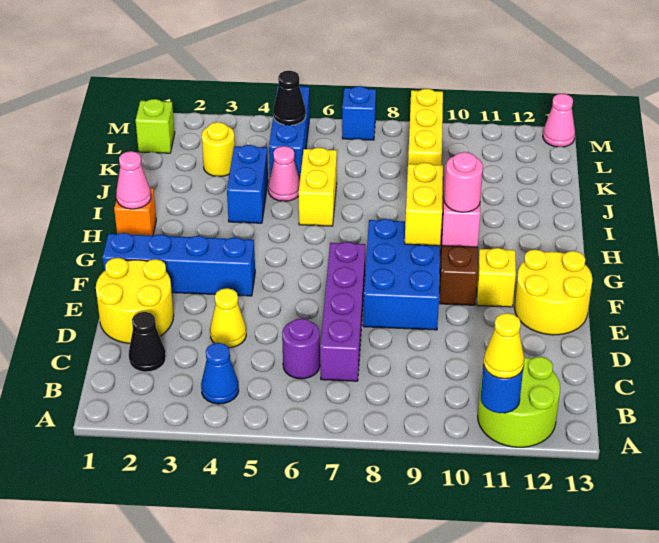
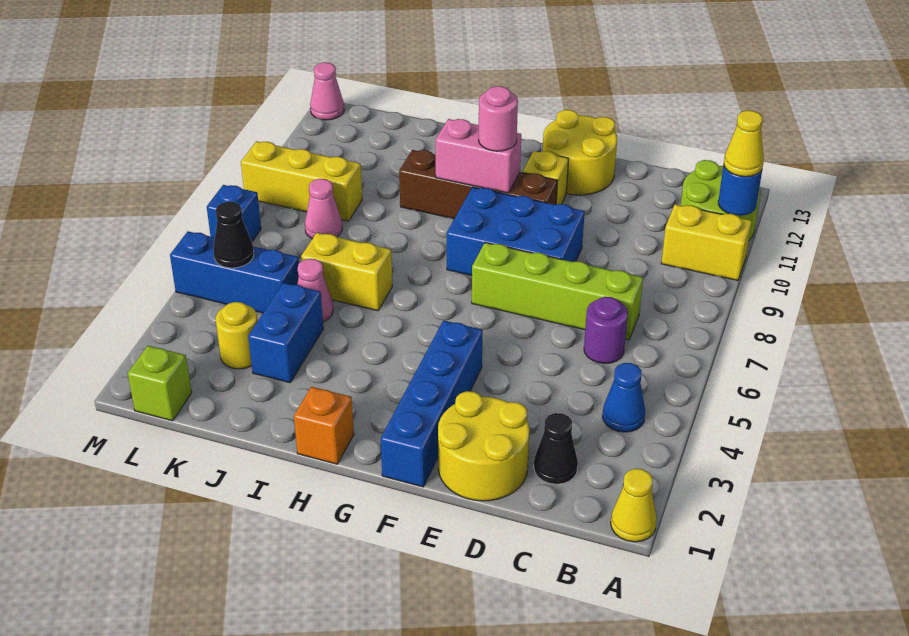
purple brick C7:F7 level 1 -> lime brick C7:F7 level 1
yellow cone D4 level 1 -> yellow cone A1 level 1
yellow brick G9:H9 level 2 -> yellow brick A10:B10 level 1
pink cone H1 level 2 -> pink cone K8 level 1
blue brick I4:J4 level 1 -> blue brick J3:J4 level 1

